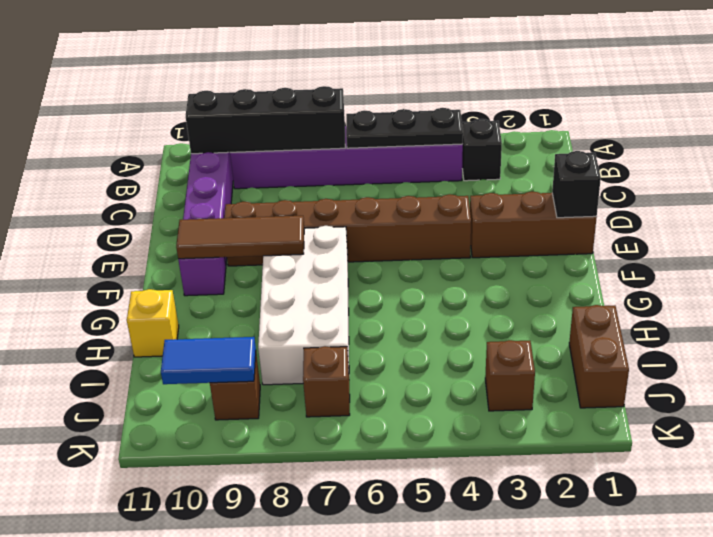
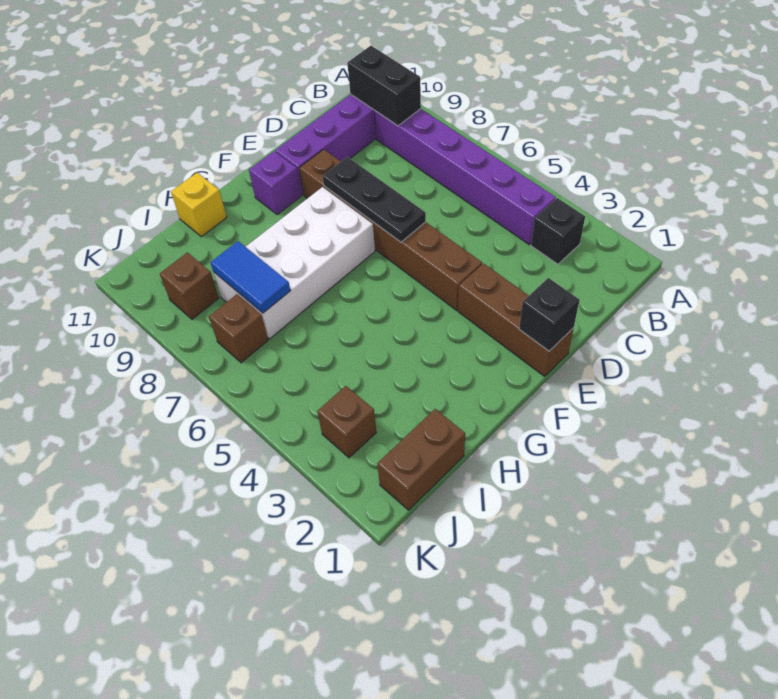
black plate B4:B6 level 2 -> black plate E6:E8 level 2
black brick B7:B10 level 2 -> black brick B9:B10 level 2
brown tile F8:F10 level 2 -> none
blue tile J9:J10 level 2 -> blue tile I7:I8 level 2

